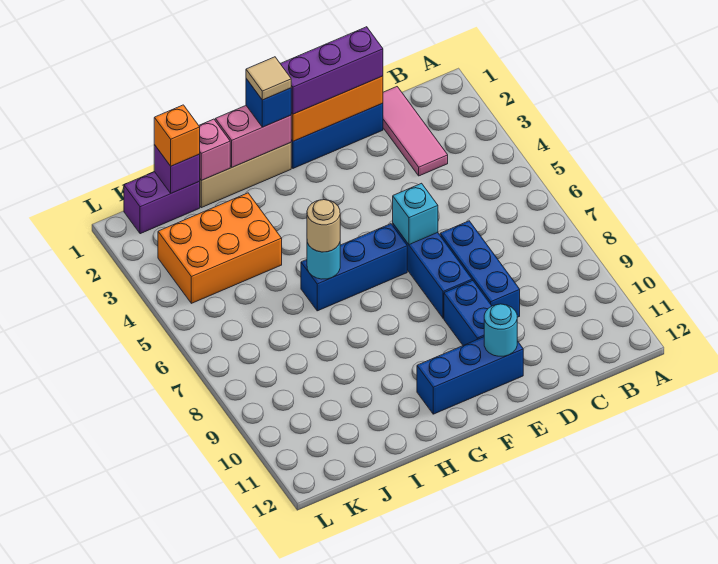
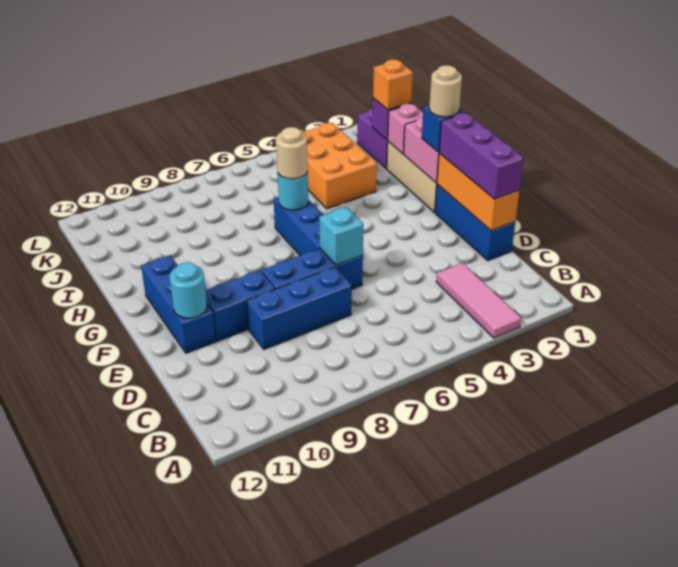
pink tile C1:C3 level 1 -> pink tile A3:C3 level 1
tan tile G1 level 4 -> tan round brick G1 level 4

